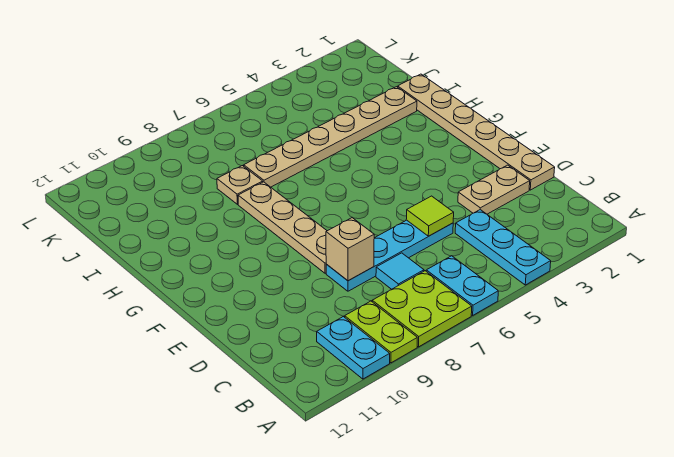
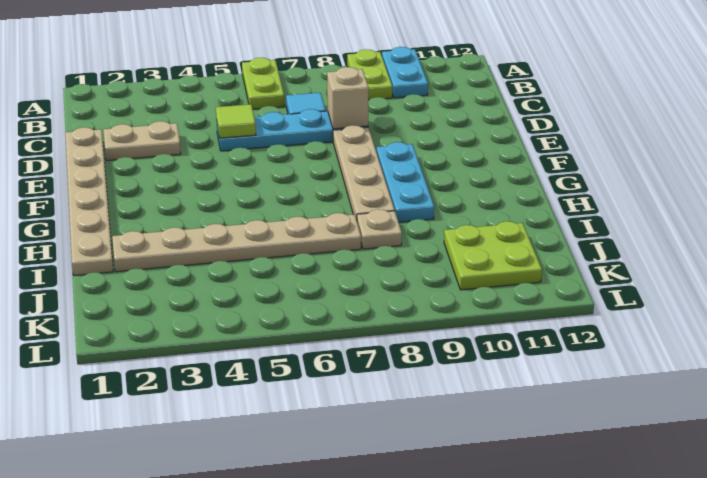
cyan plate A4:C4 level 1 -> cyan plate F9:H9 level 1
cyan plate A6:B6 level 1 -> lime plate A6:B6 level 1
lime plate A7:B8 level 1 -> lime plate J10:K11 level 1

